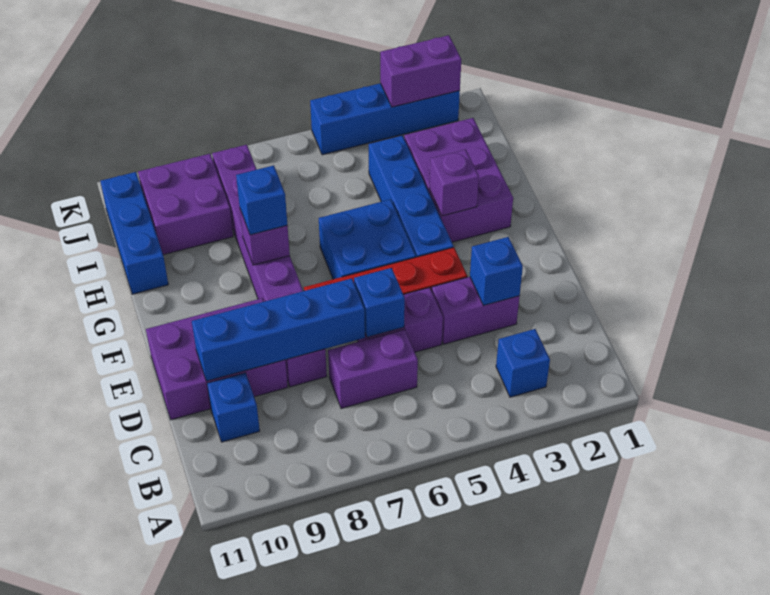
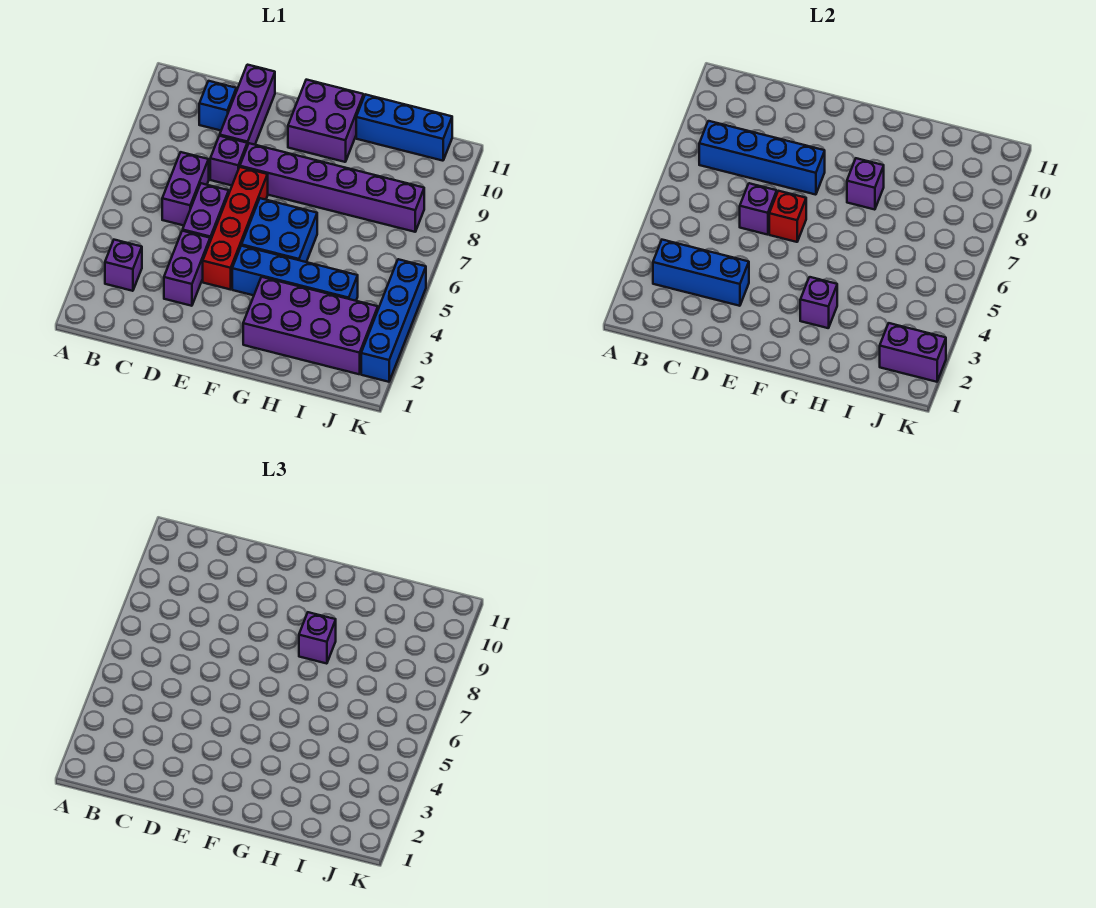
blue brick B3 level 1 -> purple brick B3 level 1
blue brick D3 level 2 -> blue brick B3:D3 level 2
blue brick D6 level 2 -> purple brick D6 level 2
blue brick D7:D10 level 2 -> blue brick B8:E8 level 2
purple brick D9:E11 level 1 -> purple brick D9:D11 level 1
none -> red brick E6 level 2
purple brick G2:I3 level 1 -> purple brick G2:J3 level 1
blue brick G8 level 3 -> purple brick G8 level 3
purple brick I9:J10 level 1 -> purple brick F10:G11 level 1
purple brick K2:K3 level 2 -> purple brick J2:K2 level 2

